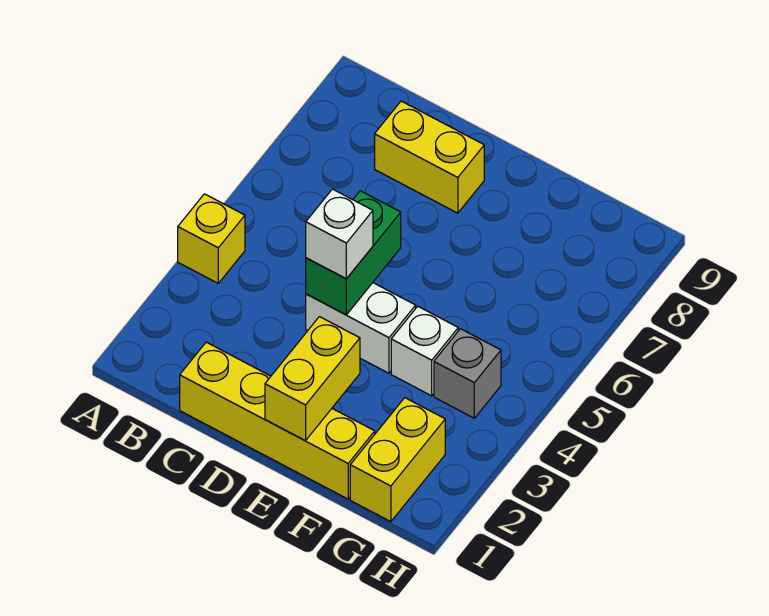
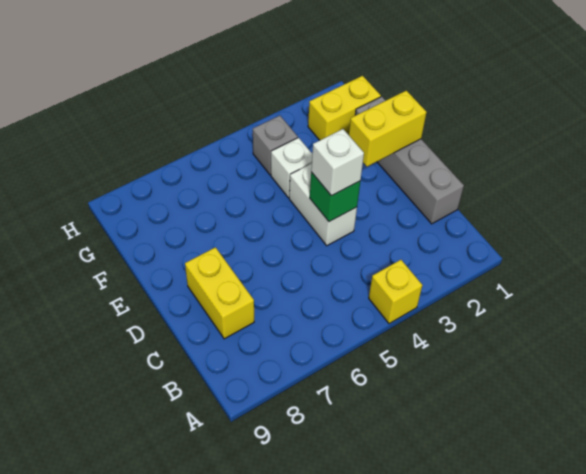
yellow brick C1:F1 level 1 -> grey brick C1:F1 level 1
green brick D4:D5 level 2 -> green brick D4 level 2

